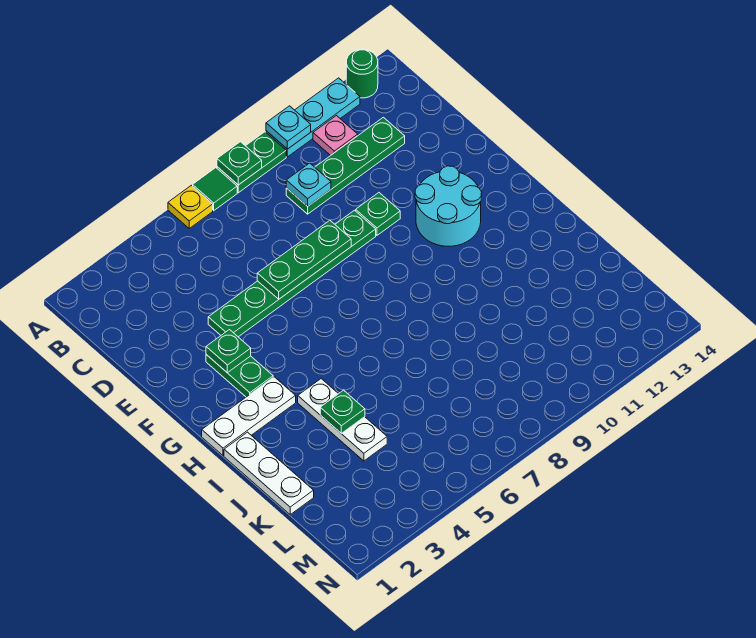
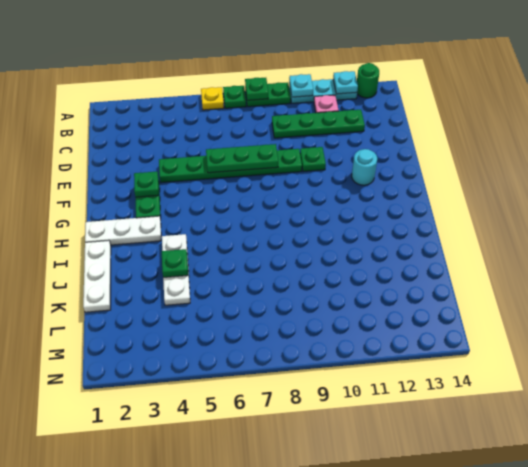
green tile A7 level 1 -> green plate A7 level 1
cyan plate C9 level 2 -> cyan plate A12 level 2
cyan round brick F11:G12 level 1 -> cyan round brick F12 level 1

